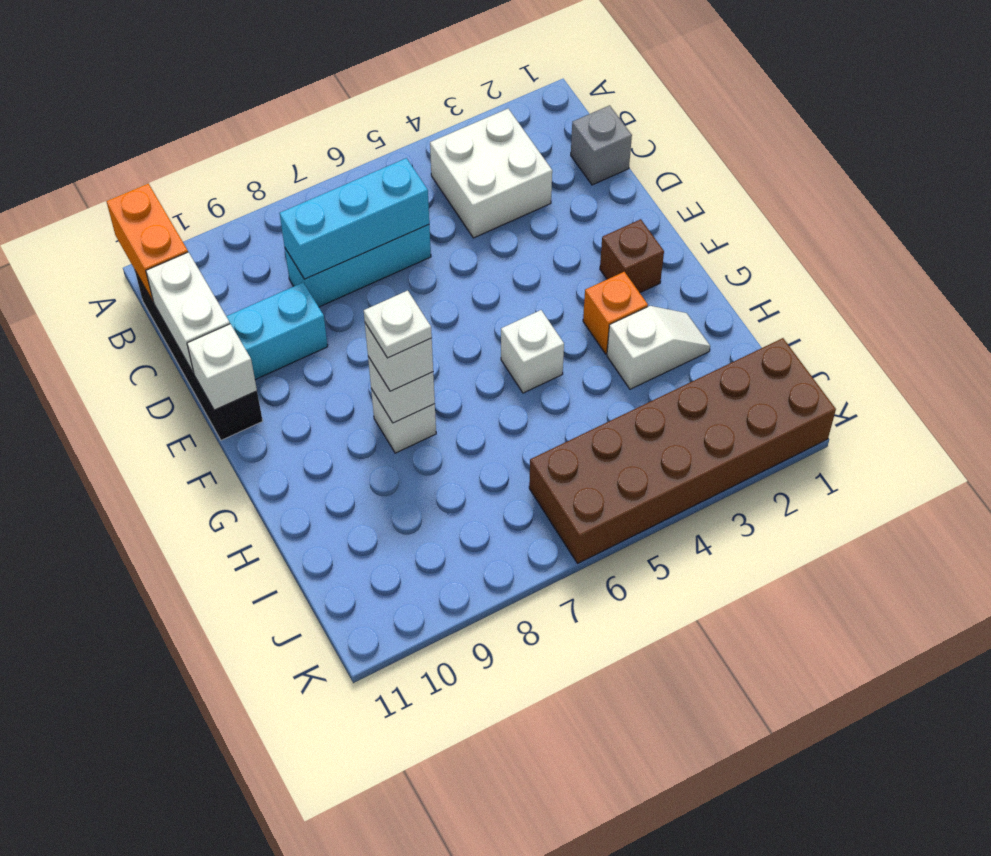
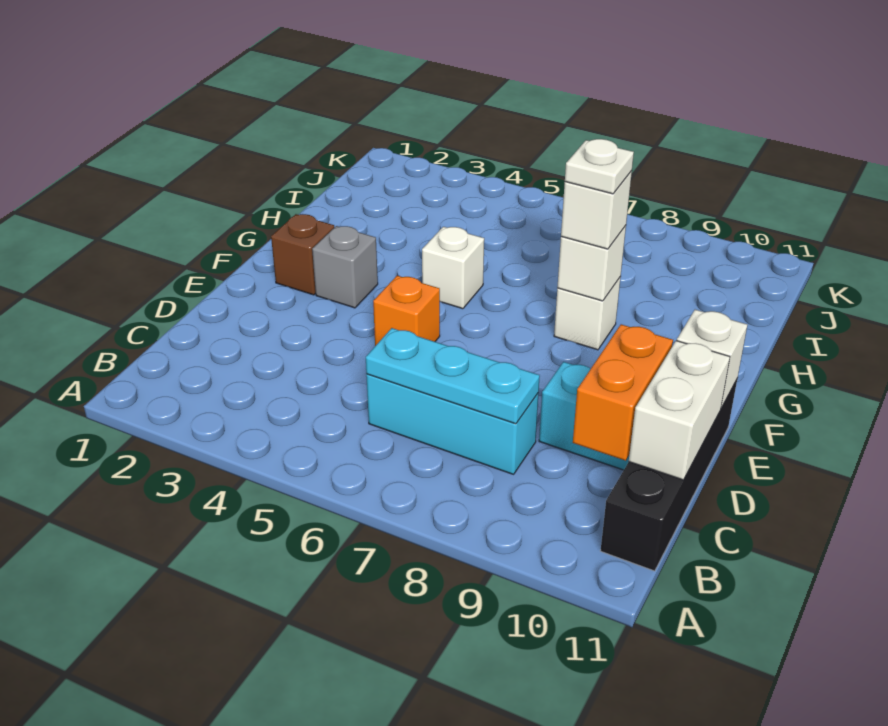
orange brick A11:B11 level 2 -> orange brick C10:D10 level 2
white brick B3:C4 level 1 -> none
grey brick C1 level 1 -> grey brick F3 level 1
cyan brick C6:C8 level 2 -> cyan plate C6:C8 level 2
orange brick G3 level 1 -> orange brick E5 level 1
white slope H2:H3 level 1 top 3 -> none
brown brick J1:K6 level 1 -> none

